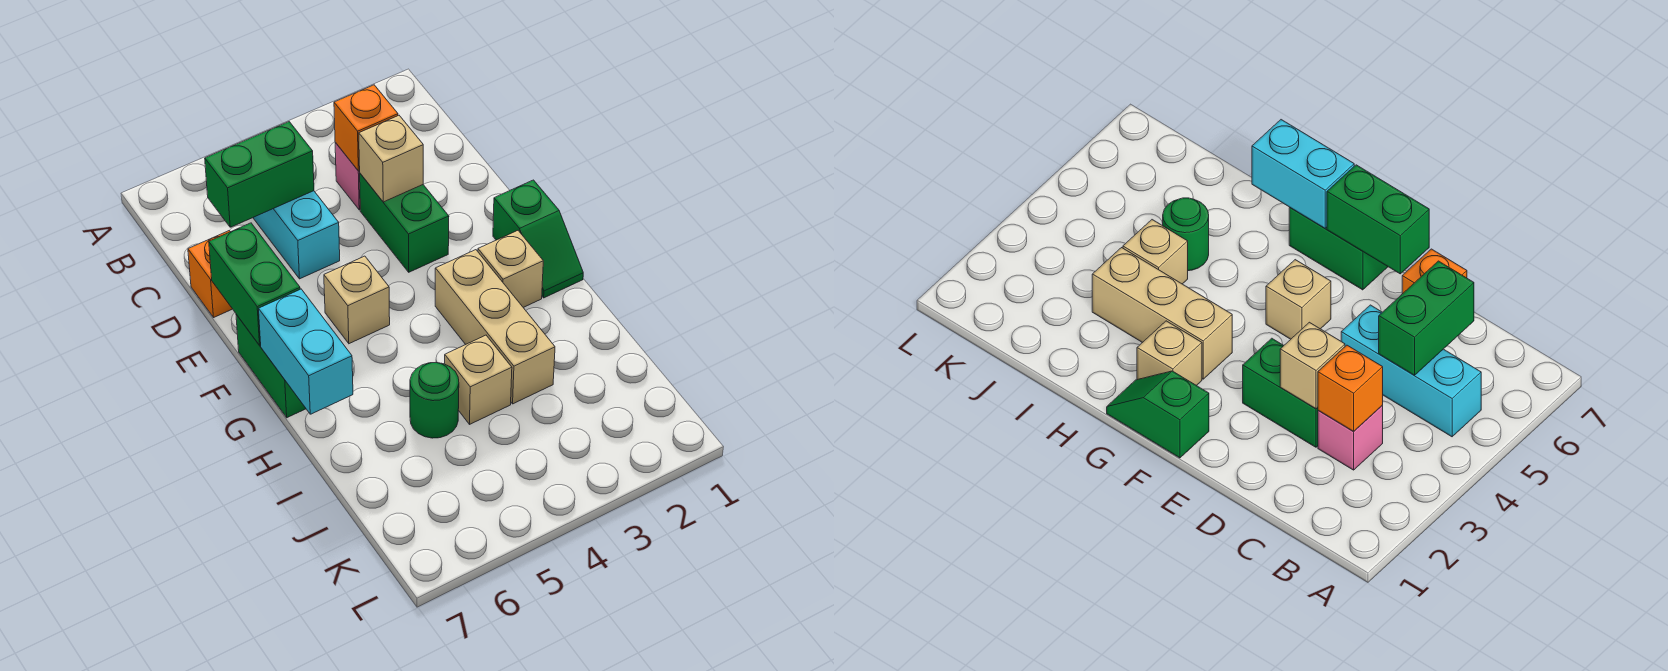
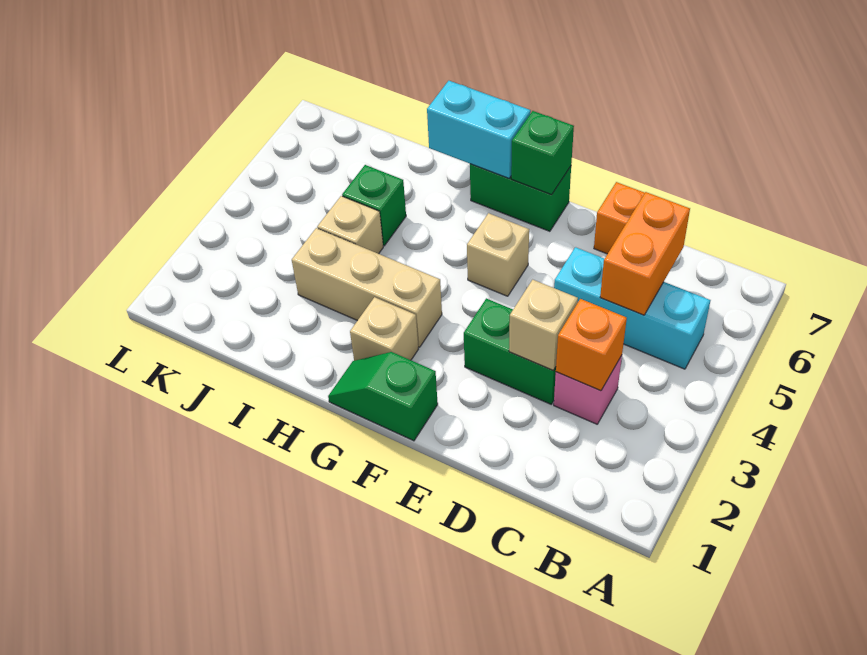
green brick C5:C6 level 2 -> orange brick C5:C6 level 2
green brick E7:F7 level 2 -> green brick F7 level 2
green round brick I5 level 1 -> green brick I5 level 1

